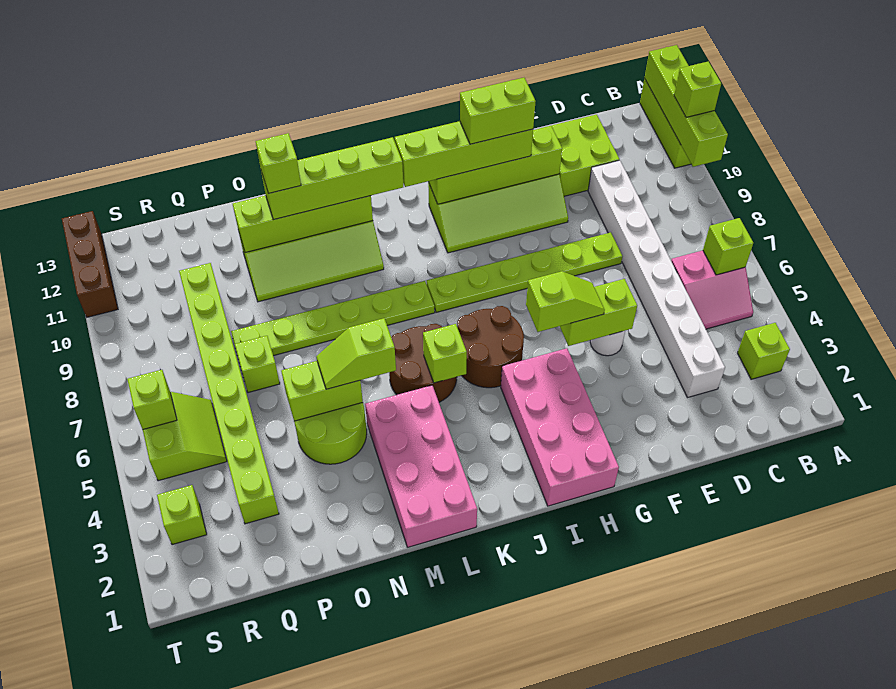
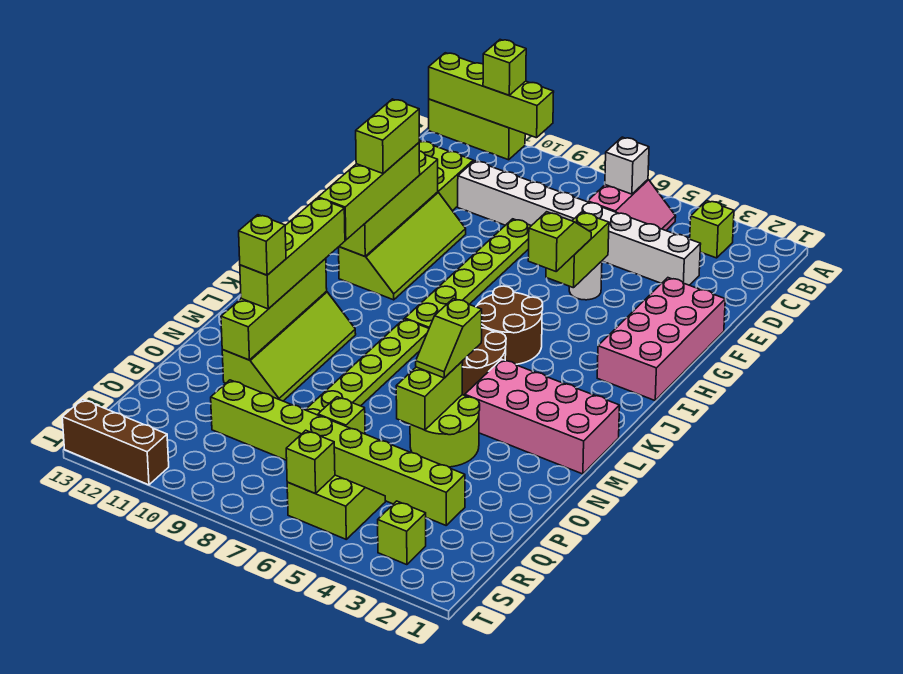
lime brick B6 level 2 -> white brick B6 level 2
pink brick H1:I4 level 1 -> pink brick F1:I2 level 1
lime brick K5 level 2 -> none

